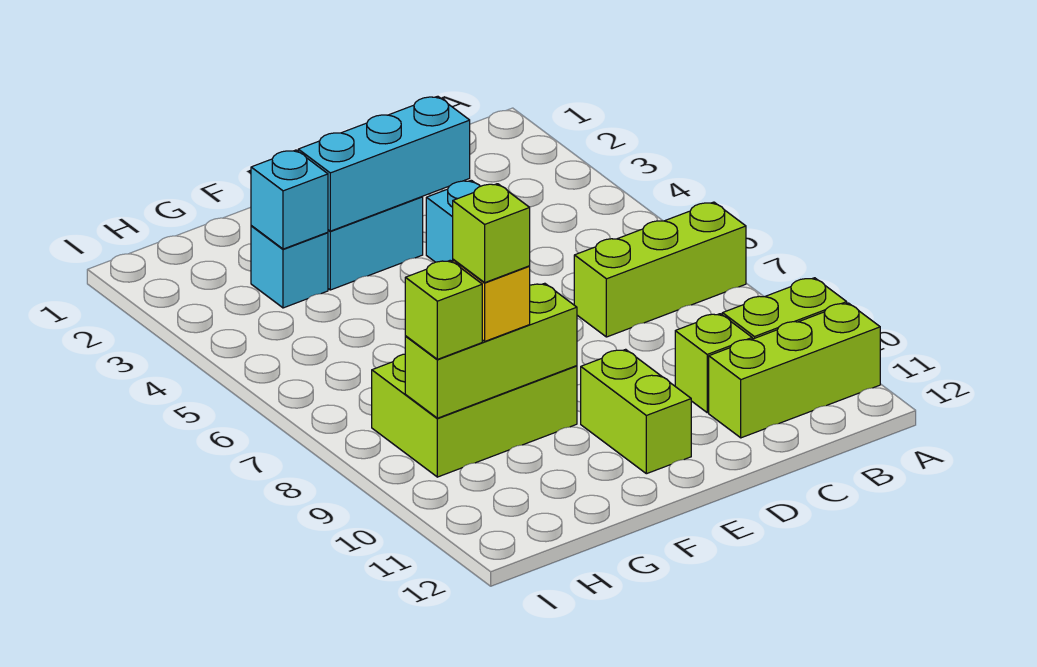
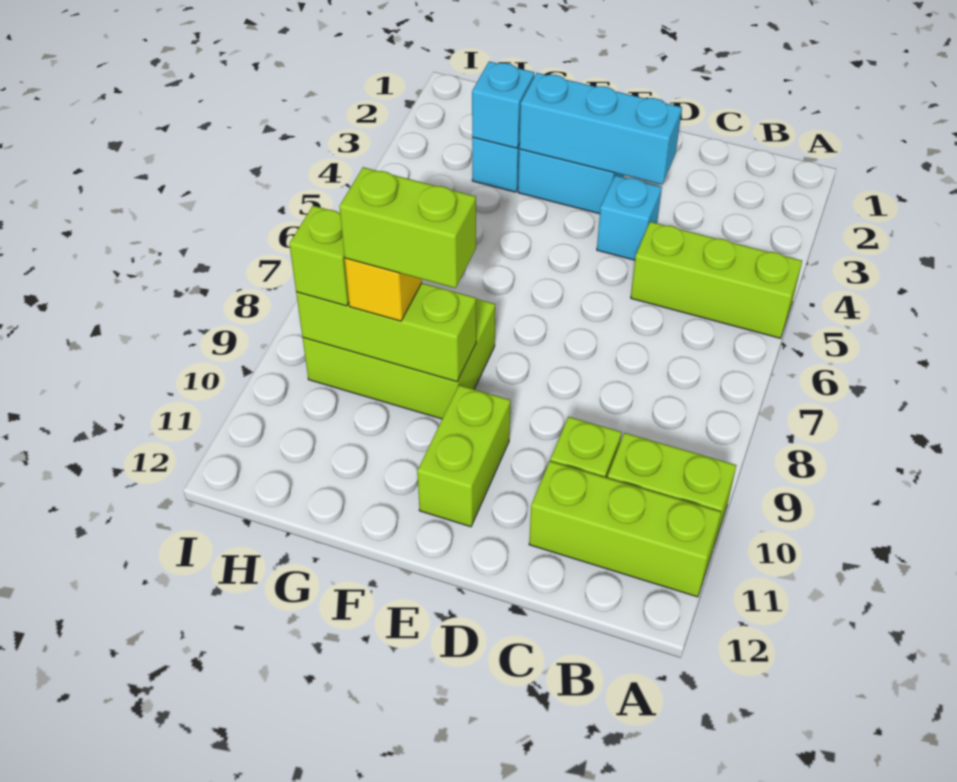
lime brick A7:C7 level 1 -> lime brick A5:C5 level 1
lime brick G9 level 4 -> lime brick F9:G9 level 4

